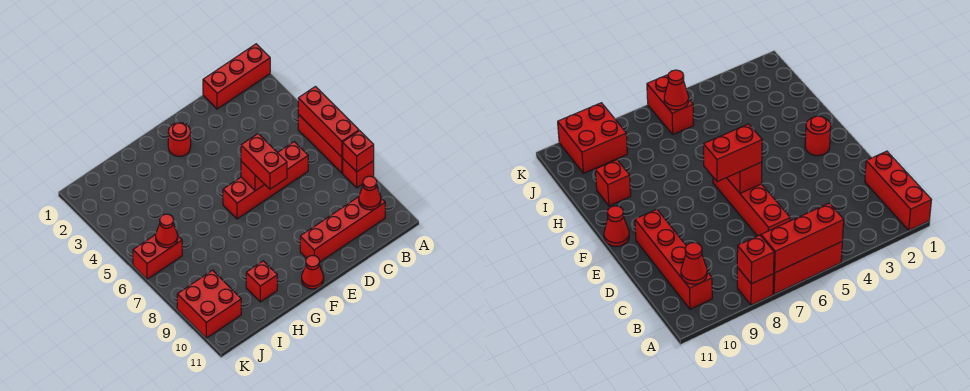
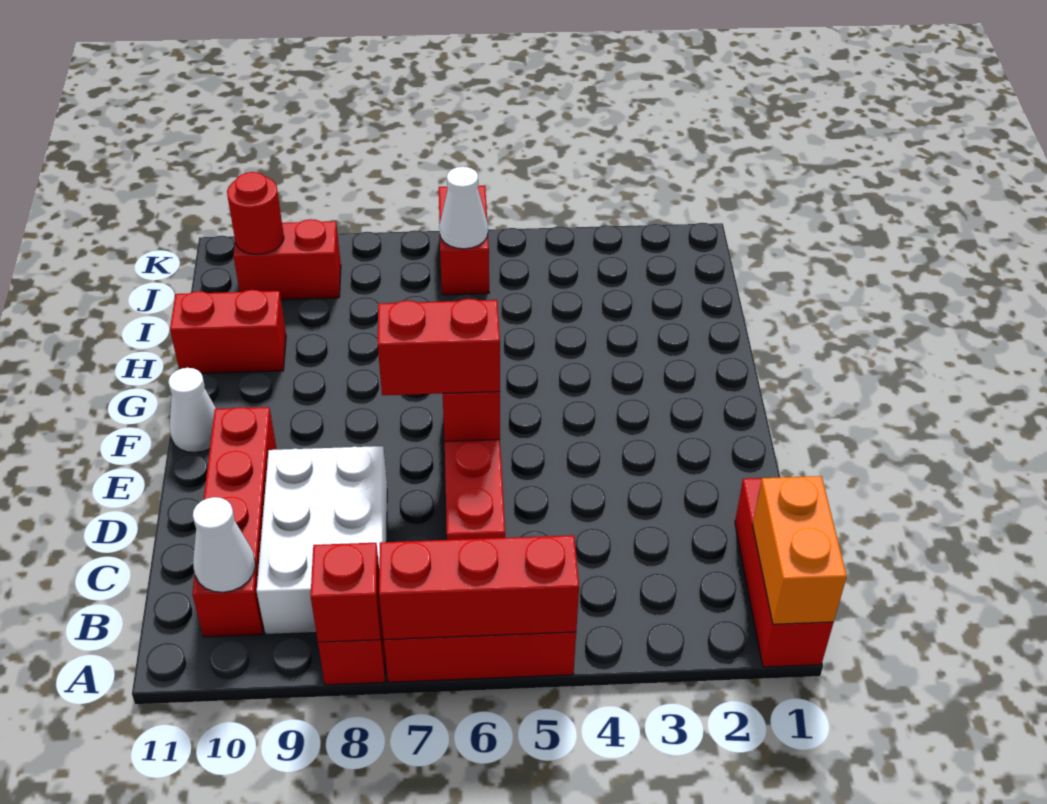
none -> orange brick A1:B1 level 2
none -> white brick B8:D9 level 1
red cone B10 level 2 -> white cone B10 level 2
red round brick F2 level 1 -> red round brick J10 level 2
red cone F11 level 1 -> white cone F11 level 1
red brick H10 level 1 -> red brick H10:H11 level 1
red cone J6 level 2 -> white cone J6 level 2
red brick J9:K10 level 1 -> red brick J9:J10 level 1

